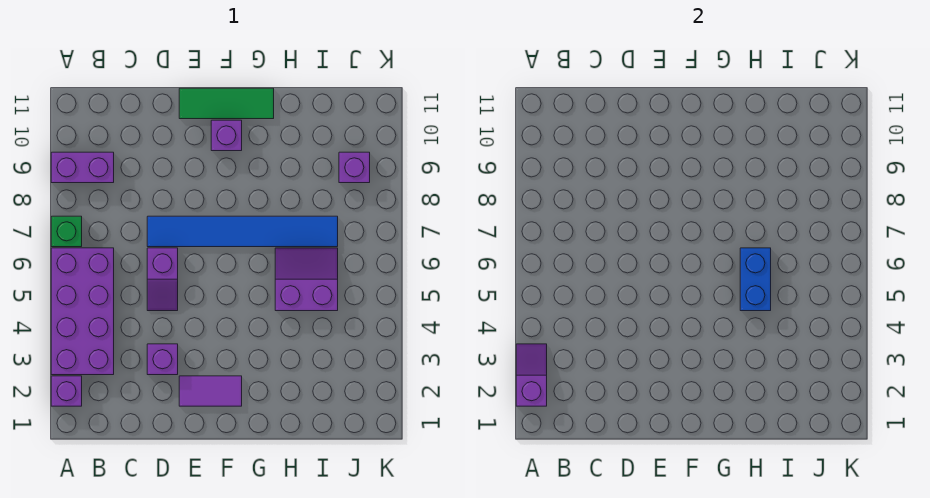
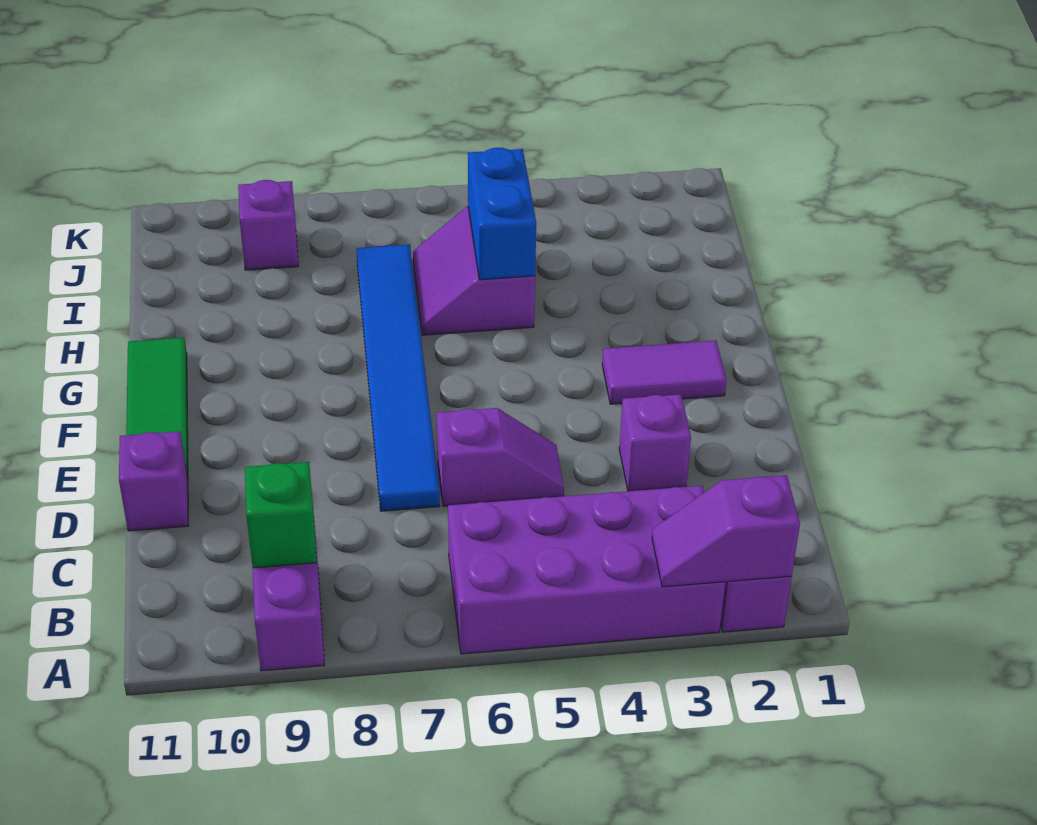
green brick A7 level 1 -> green brick B9 level 2
purple tile E2:F2 level 1 -> purple tile F2:F3 level 1
purple brick F10 level 1 -> purple brick D11 level 1
blue brick H5:H6 level 2 -> blue brick H5:I5 level 2

